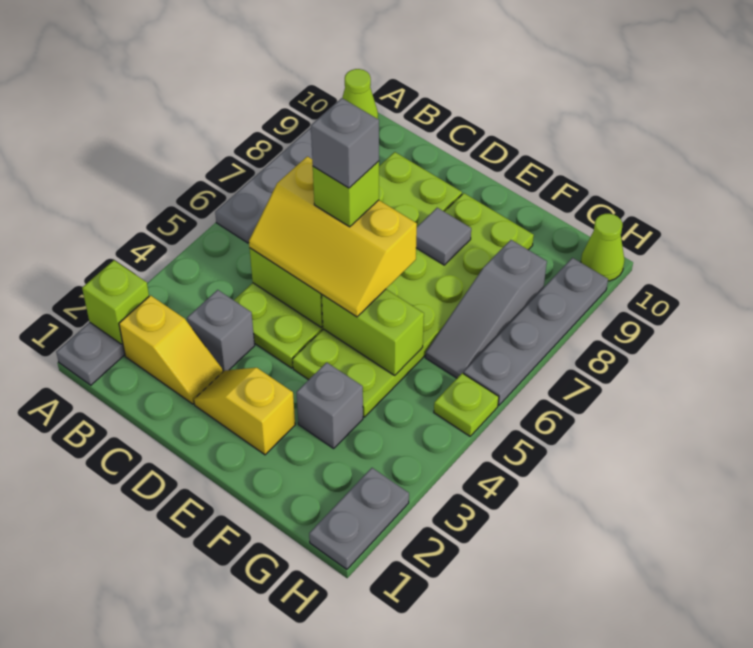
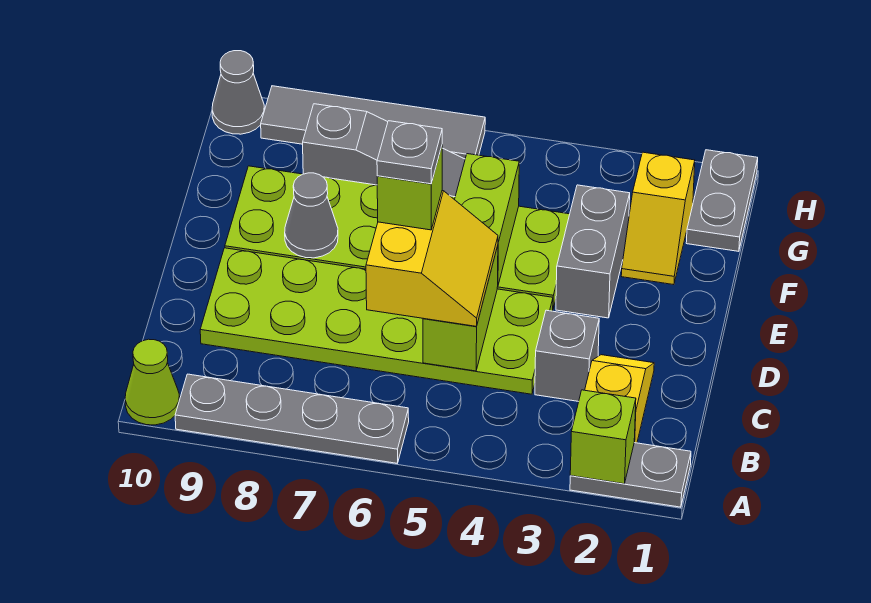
yellow slope C5:E6 level 3 top 6 -> yellow slope C5:D6 level 3 top 6
yellow slope D2:E2 level 1 top E -> yellow slope F2:G2 level 1 top G
grey brick D6 level 5 -> grey plate D6 level 5
grey tile E8 level 2 -> grey cone E8 level 2
grey brick F3 level 1 -> grey brick E3:F3 level 1
grey plate H1:H2 level 1 -> grey plate G1:H1 level 1
lime plate H5 level 1 -> none
grey plate H6:H9 level 1 -> grey tile H6:H9 level 1
lime cone H10 level 1 -> grey cone H10 level 1

